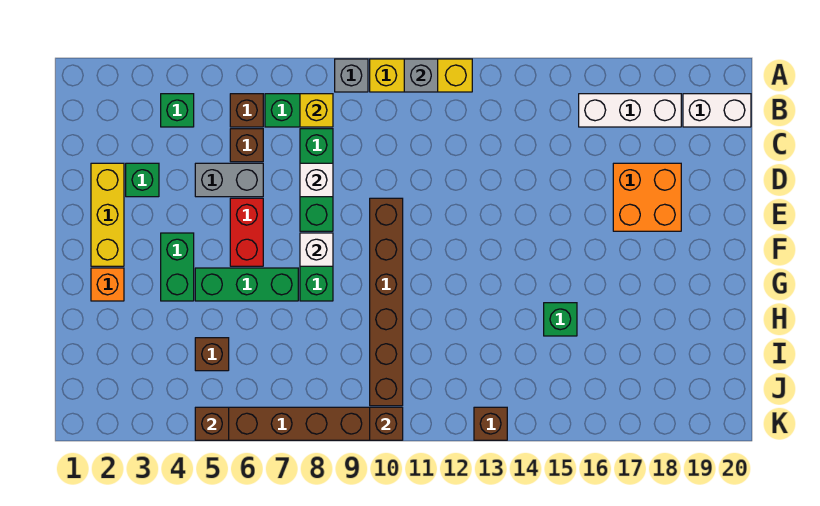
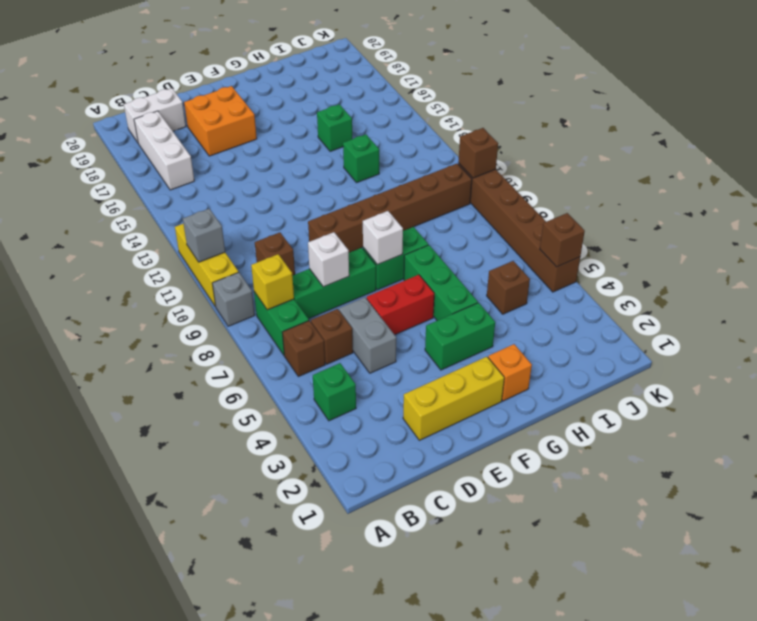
white brick B19:B20 level 1 -> white brick B19:C19 level 1
green brick D3 level 1 -> green brick H13 level 1
brown brick K13 level 1 -> brown brick C10 level 1

